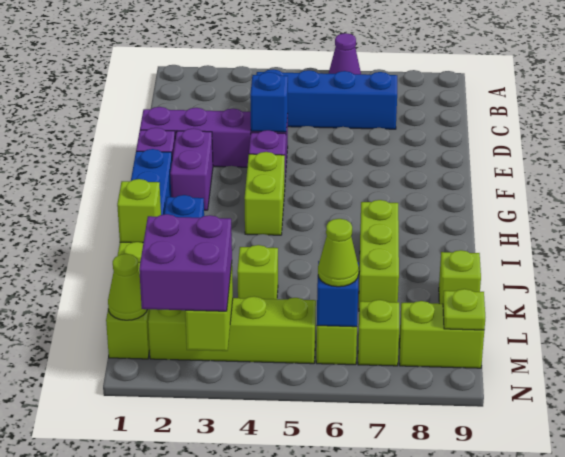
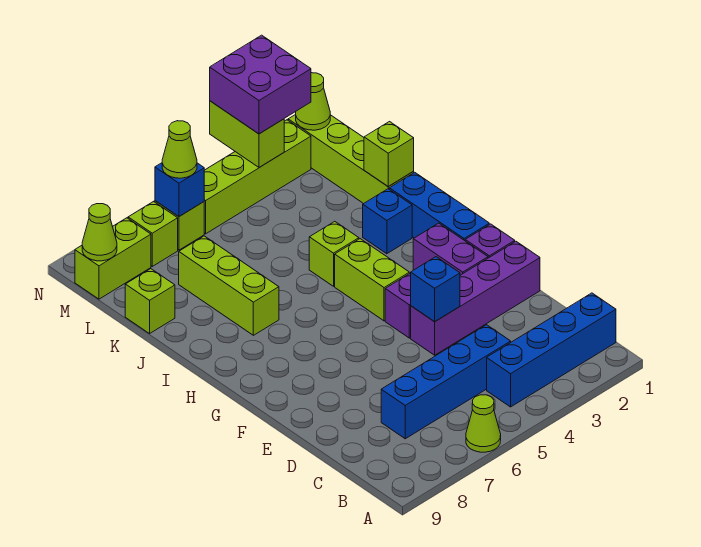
purple cone A6 level 1 -> lime cone A6 level 1
none -> blue brick B1:B4 level 1
lime brick K4 level 1 -> lime brick I4 level 1
lime plate M9 level 2 -> lime cone M9 level 2

